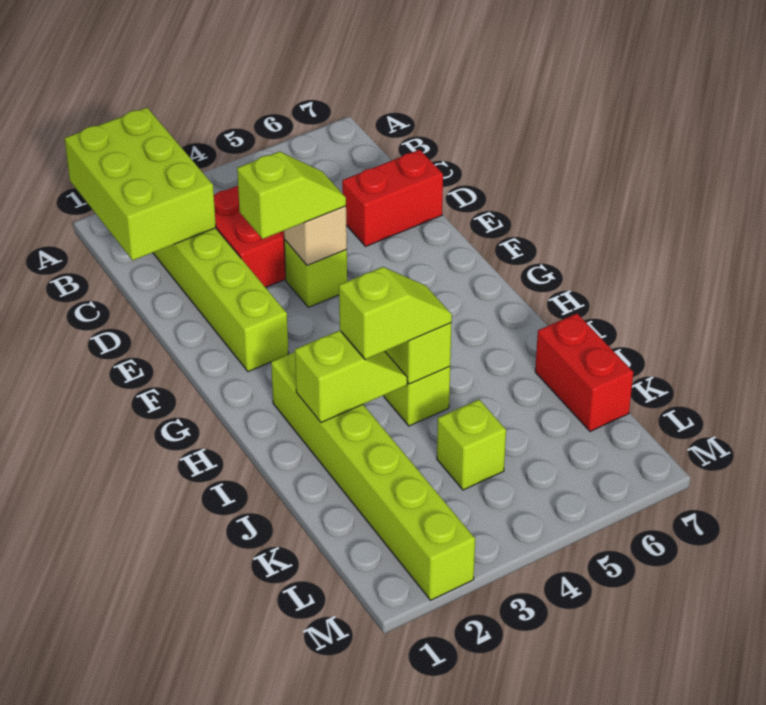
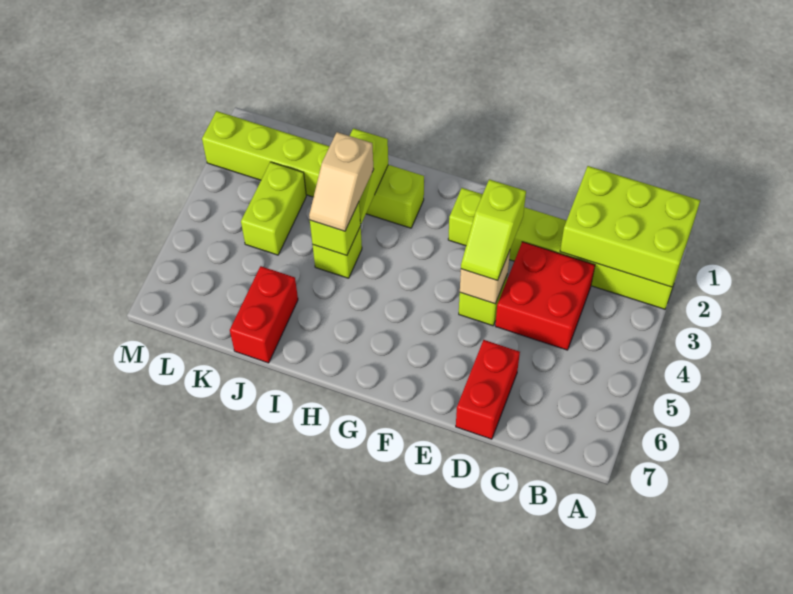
lime slope I3:I4 level 3 top 3 -> tan slope I3:I4 level 3 top 3
red brick J7:K7 level 1 -> red brick J6:J7 level 1
lime brick K4 level 1 -> lime brick K3:K4 level 1

